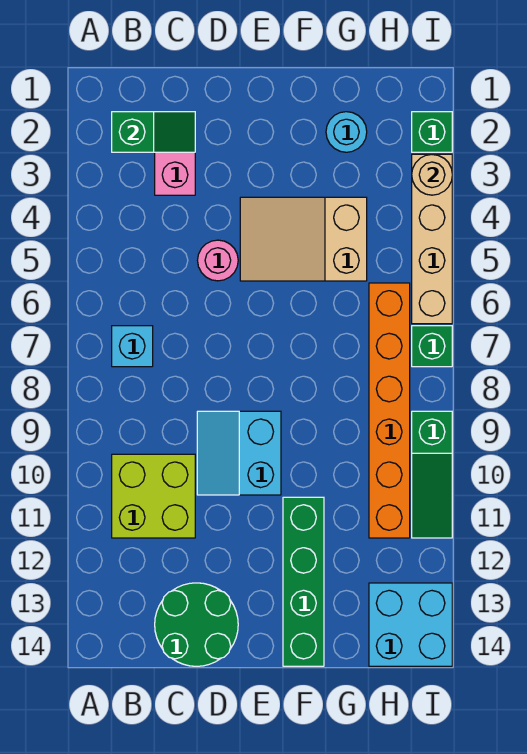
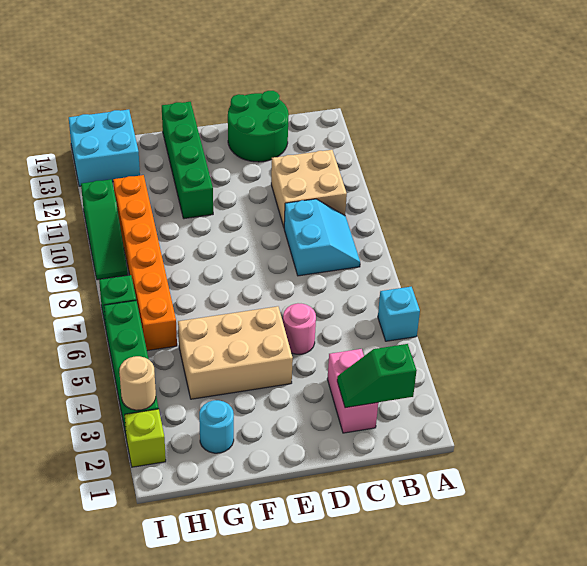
cyan brick B7 level 1 -> cyan brick A5 level 1
lime brick B10:C11 level 1 -> tan brick B10:C11 level 1
cyan slope D9:E10 level 1 top E -> cyan slope B8:C9 level 1 top C
tan slope E4:G5 level 1 top G -> tan brick E4:G5 level 1
green brick I2 level 1 -> lime brick I2 level 1
tan brick I3:I6 level 1 -> green brick I3:I6 level 1
green slope I9:I11 level 1 top 9 -> green slope I9:I11 level 1 top 11

